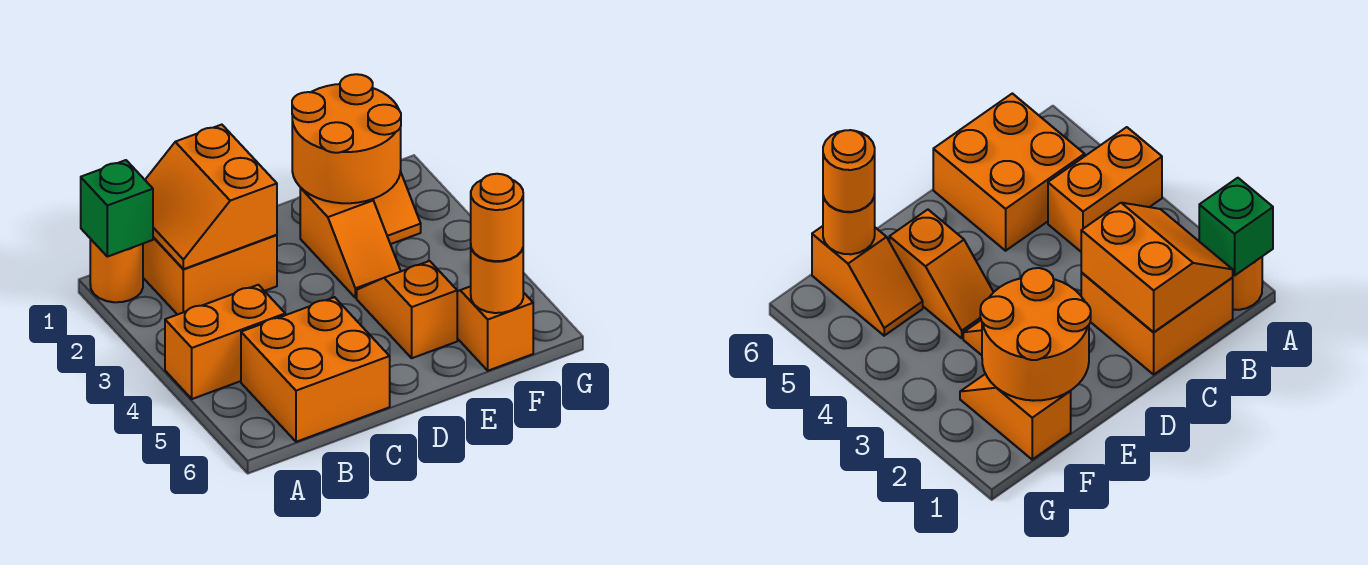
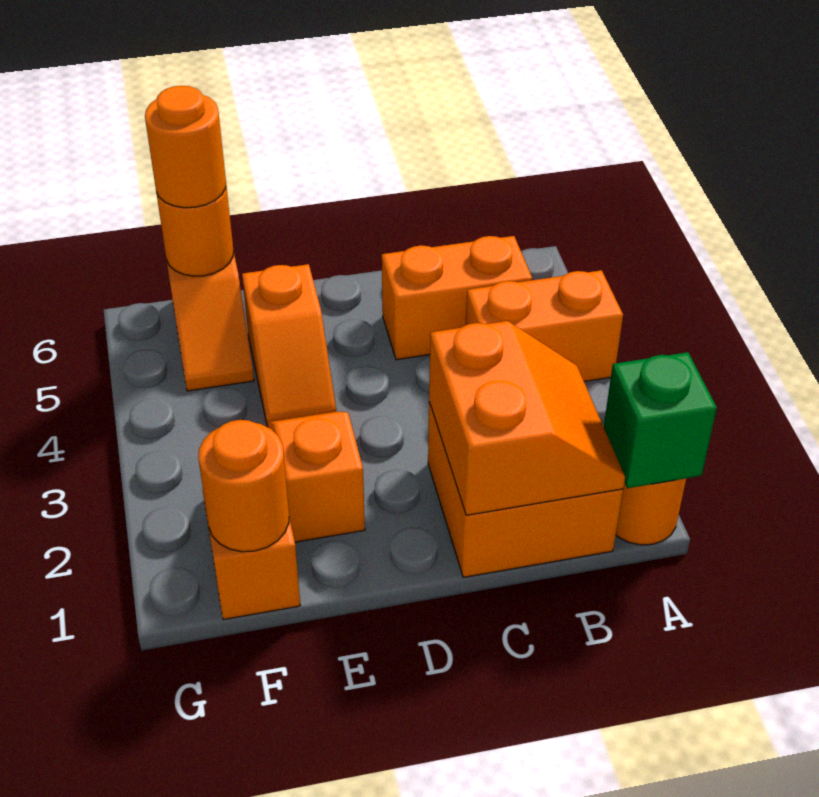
orange brick B5:C6 level 1 -> orange brick B5:C5 level 1
orange round brick E1:F2 level 2 -> orange round brick F1 level 2

